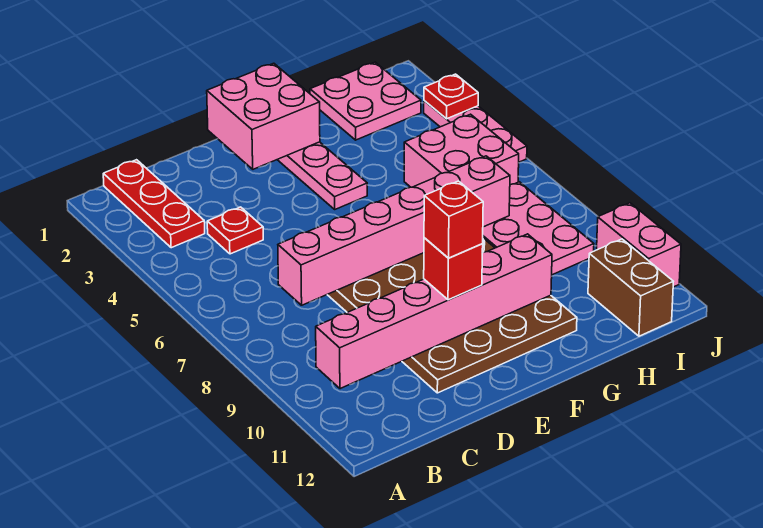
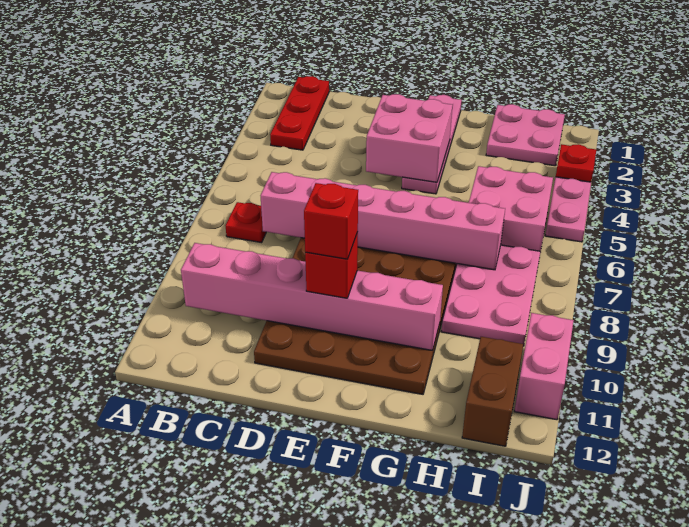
red plate C4 level 1 -> red plate B7 level 1
pink brick E1:F2 level 2 -> pink brick E3:F4 level 2

